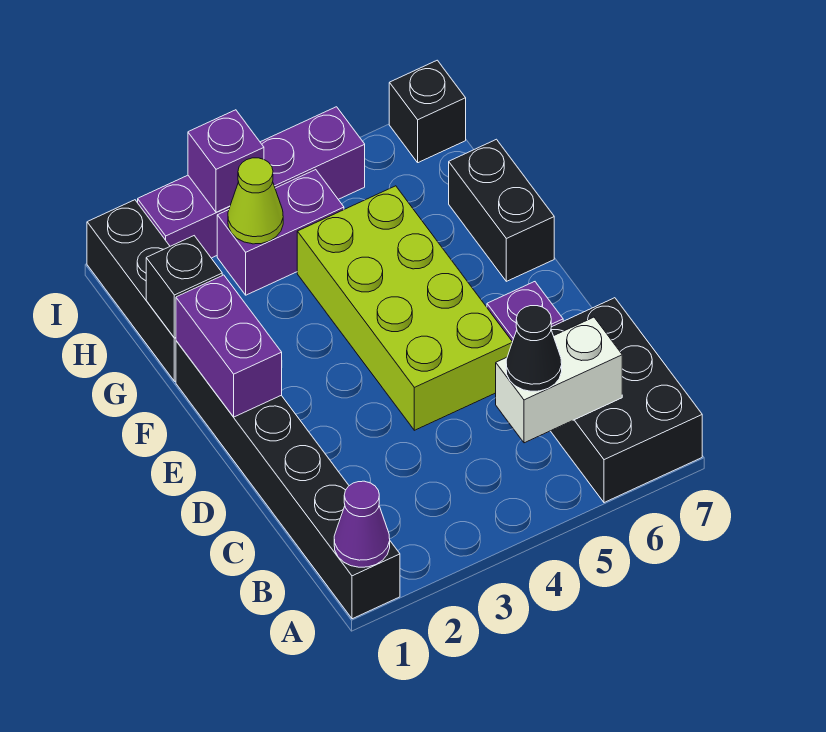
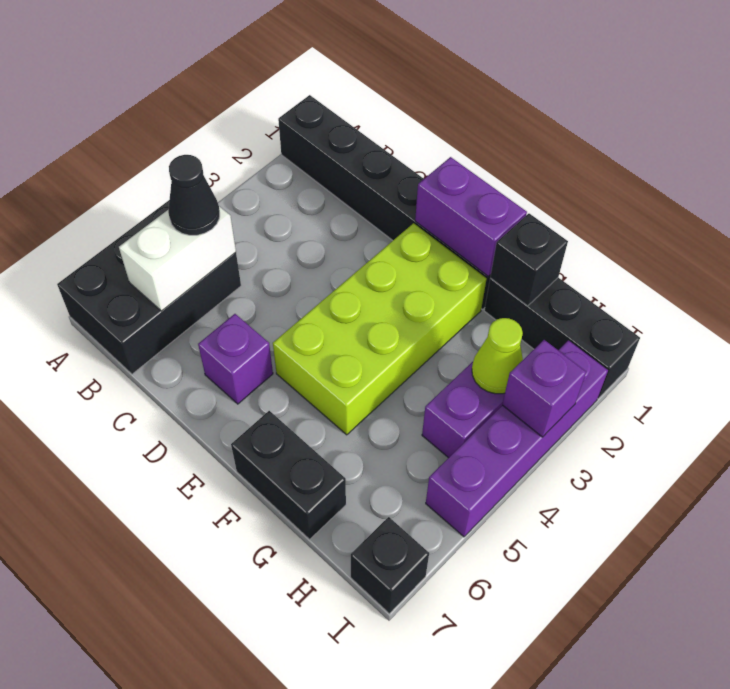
purple cone A1 level 2 -> none
black brick A6:C7 level 1 -> black brick A5:B7 level 1
lime brick D4:G5 level 1 -> lime brick E2:F5 level 1

